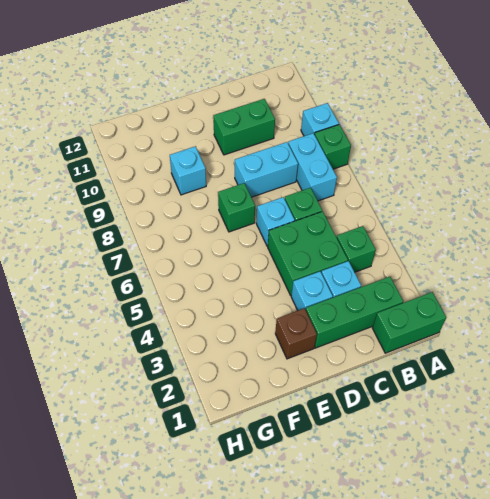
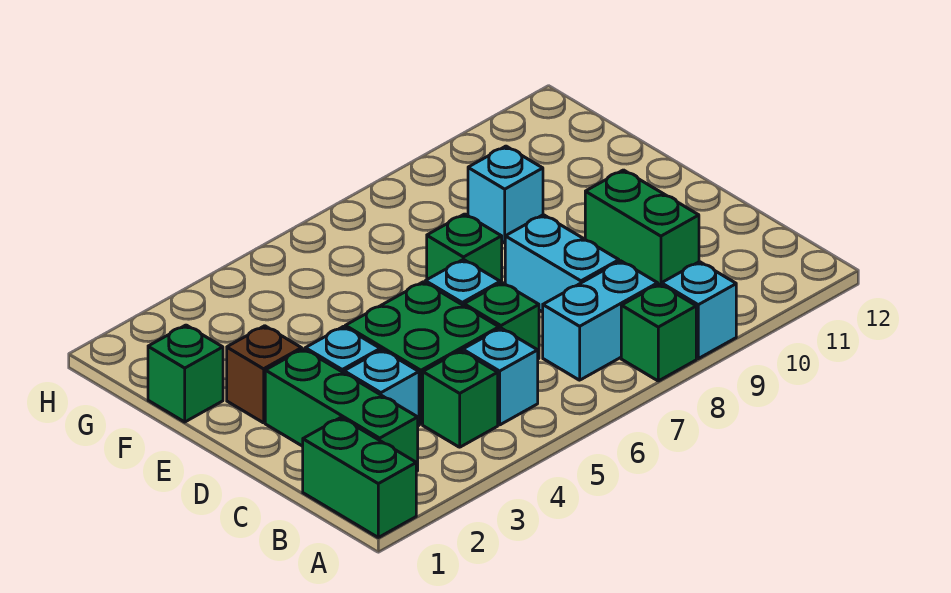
none -> cyan brick B5 level 1
none -> green brick F1 level 1

